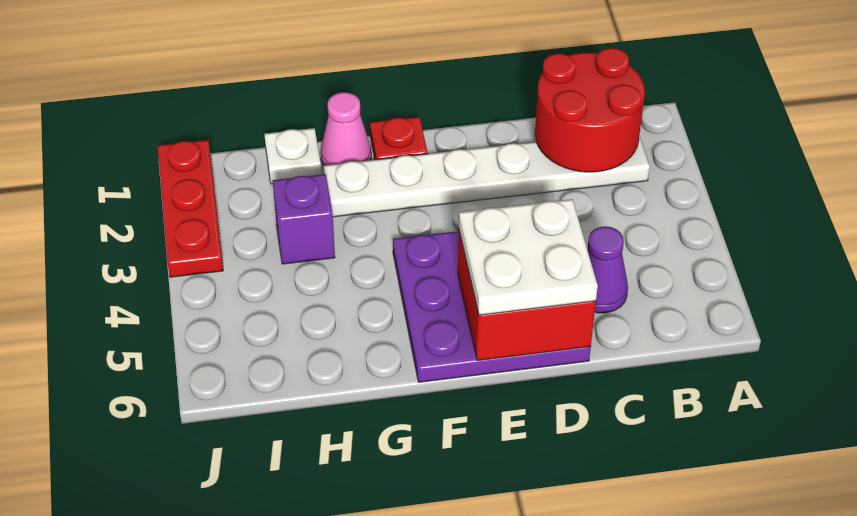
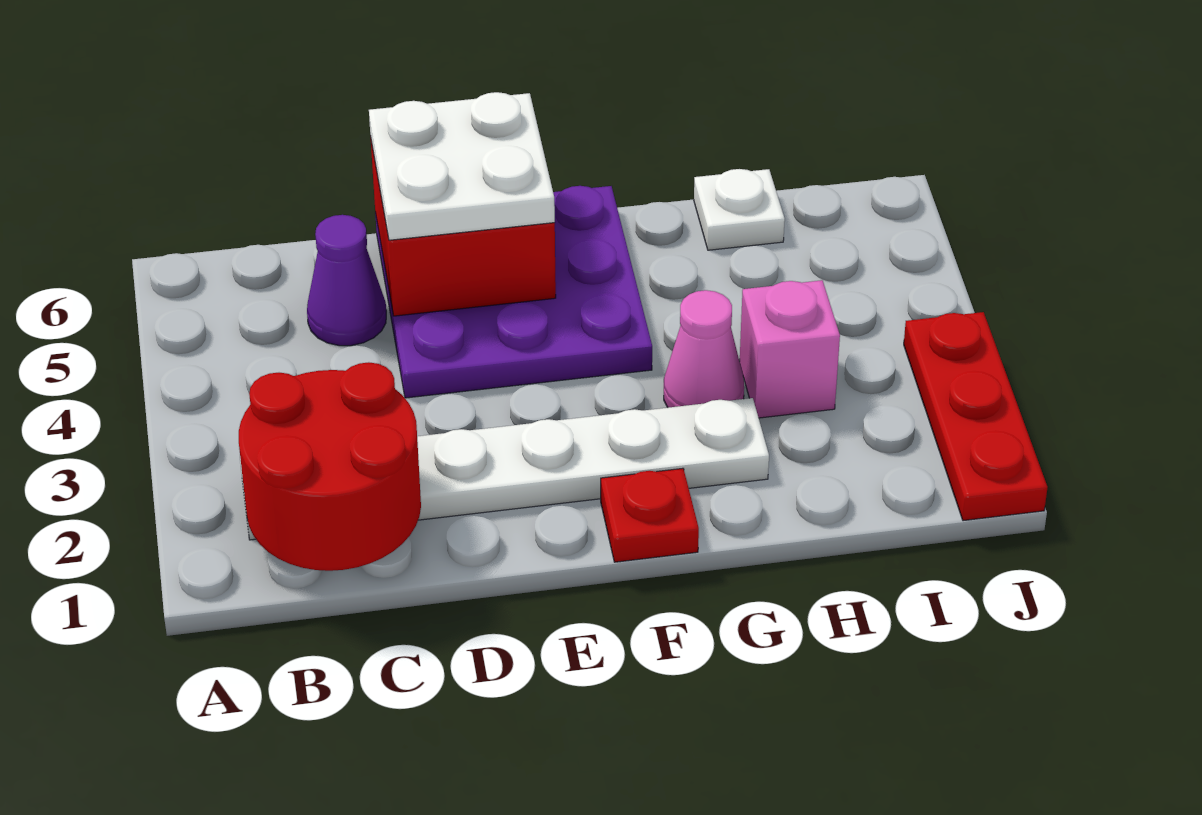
pink cone G1 level 1 -> pink cone G3 level 1
white plate H1 level 1 -> white plate H6 level 1
purple brick H3 level 1 -> pink brick H3 level 1

